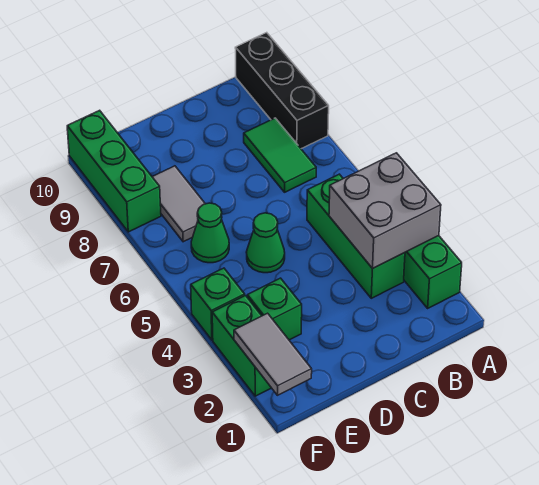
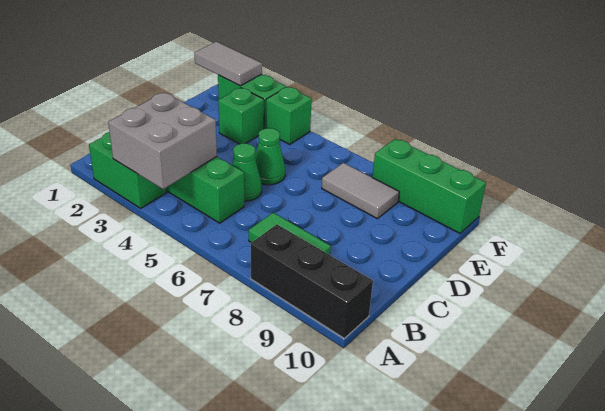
green cone E6 level 1 -> green cone C5 level 1

